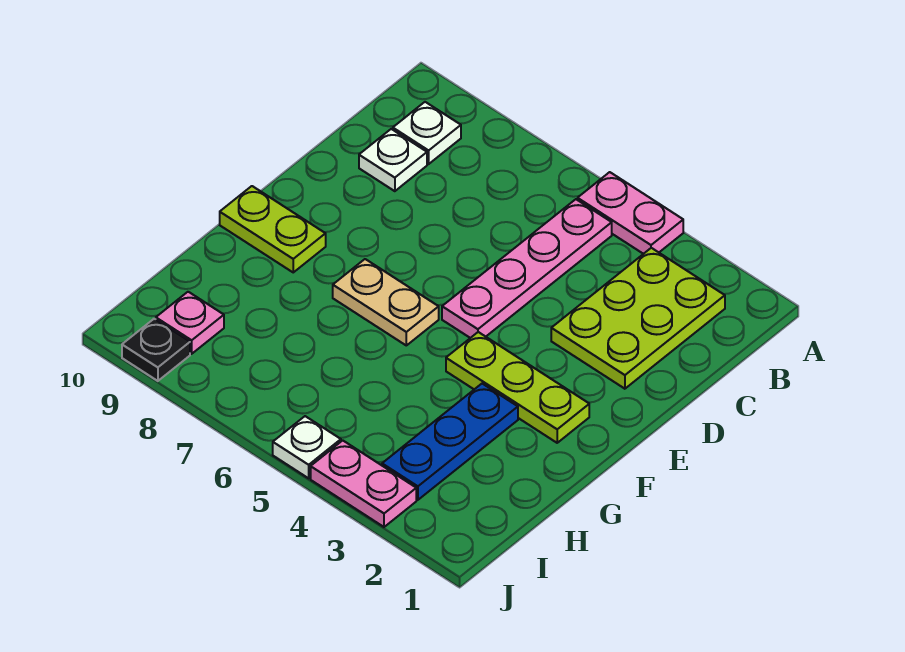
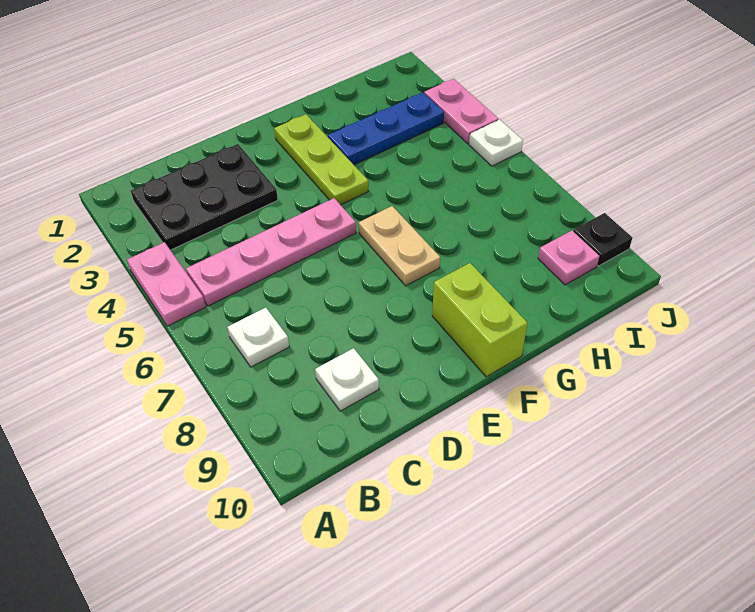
lime plate B2:D3 level 1 -> black plate B2:D3 level 1
white plate B9 level 1 -> white plate B7 level 1
lime plate F9:F10 level 1 -> lime brick F9:F10 level 1

